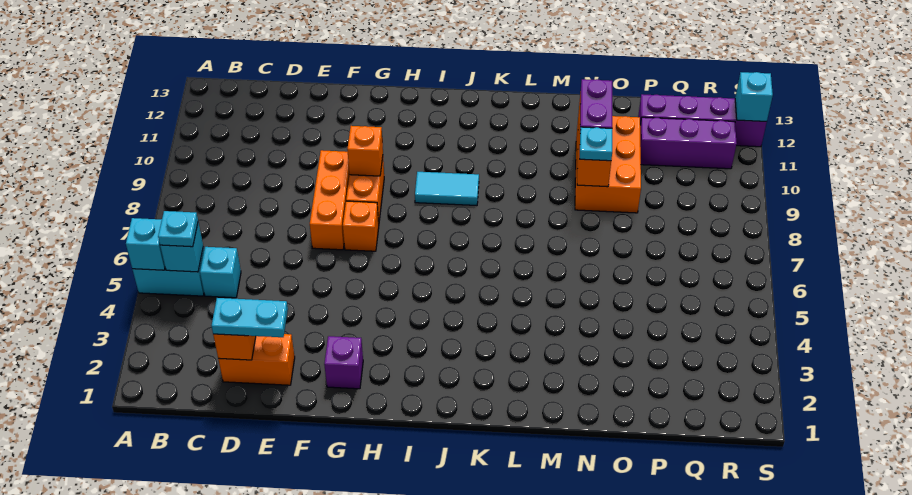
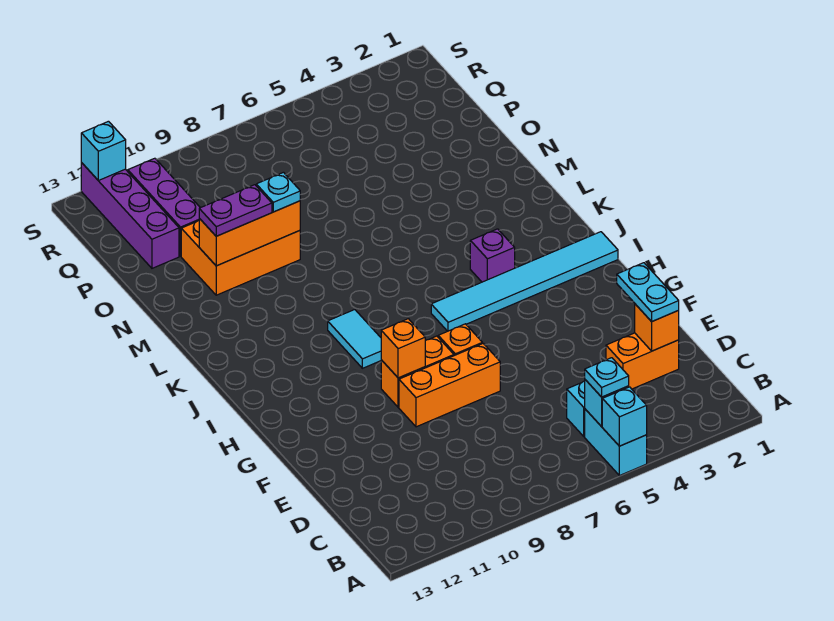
orange brick D2:E2 level 1 -> orange brick D2:D3 level 1
purple brick G2 level 1 -> purple brick J4 level 1
none -> cyan tile I1:I6 level 1

